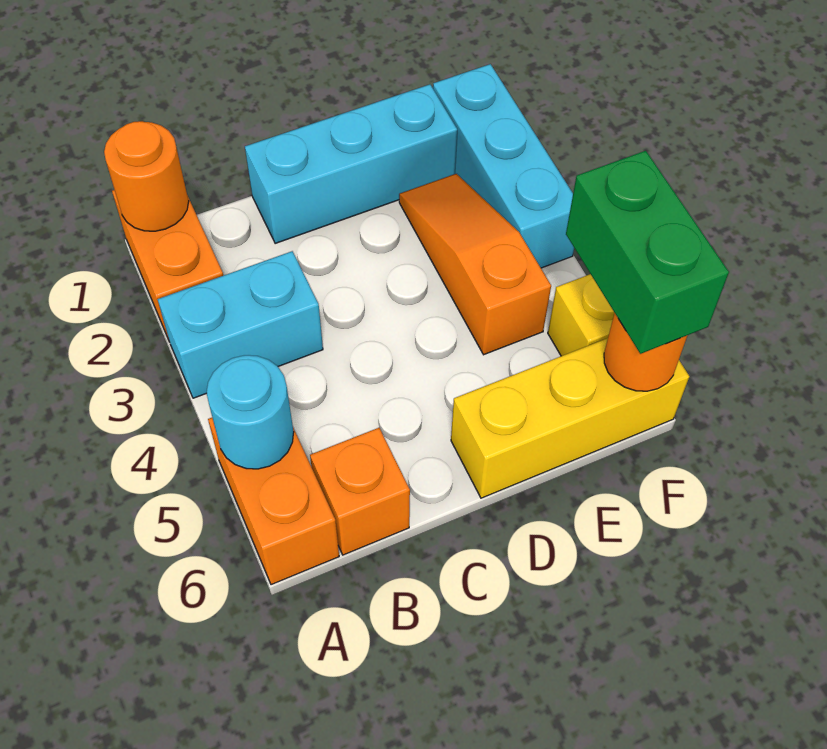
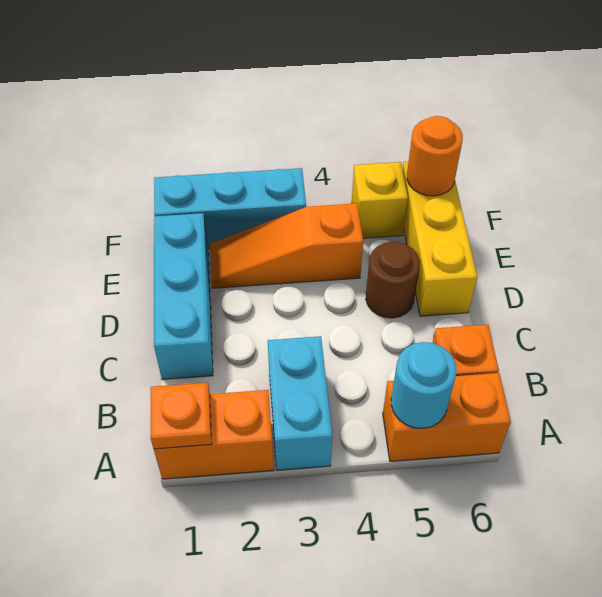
orange round brick A1 level 2 -> orange plate A1 level 2
none -> brown round brick D5 level 1
green brick F5:F6 level 3 -> none

